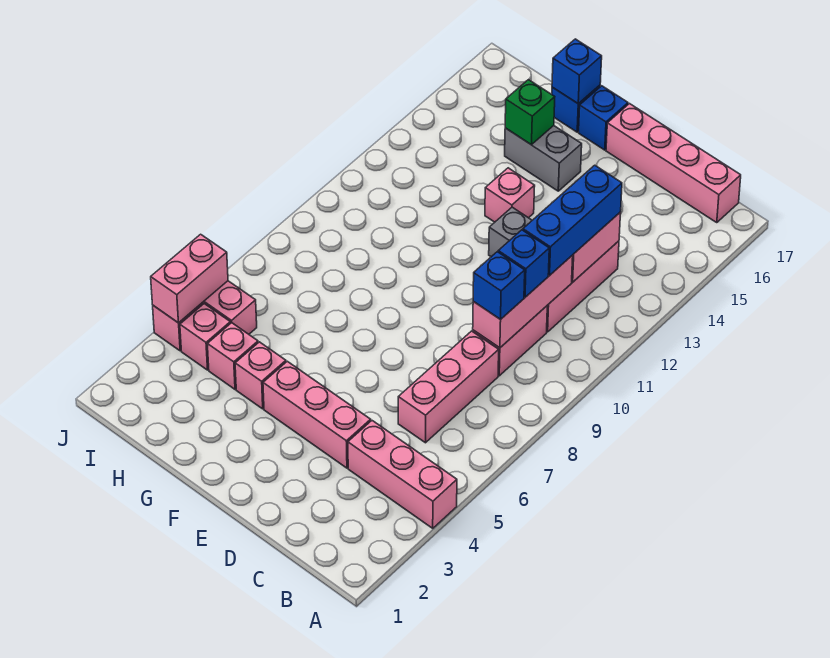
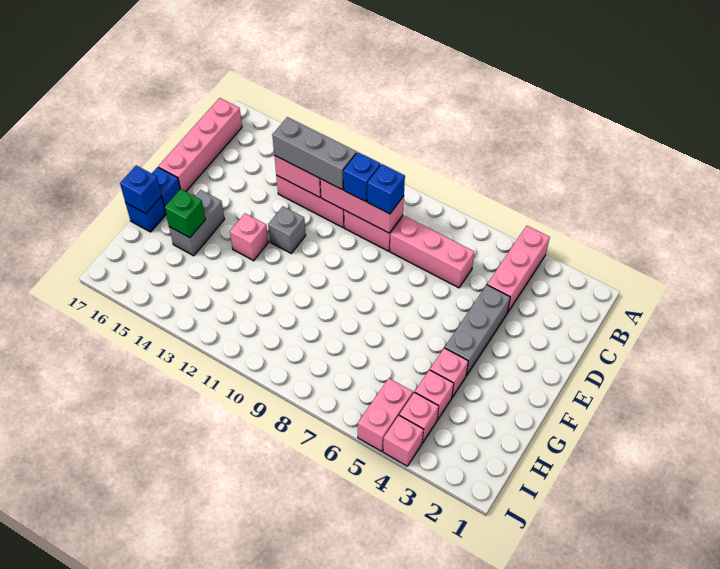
blue brick C11:C13 level 3 -> grey brick C11:C13 level 3
pink brick D4:F4 level 1 -> grey brick D4:F4 level 1
pink brick J4:J5 level 2 -> none

